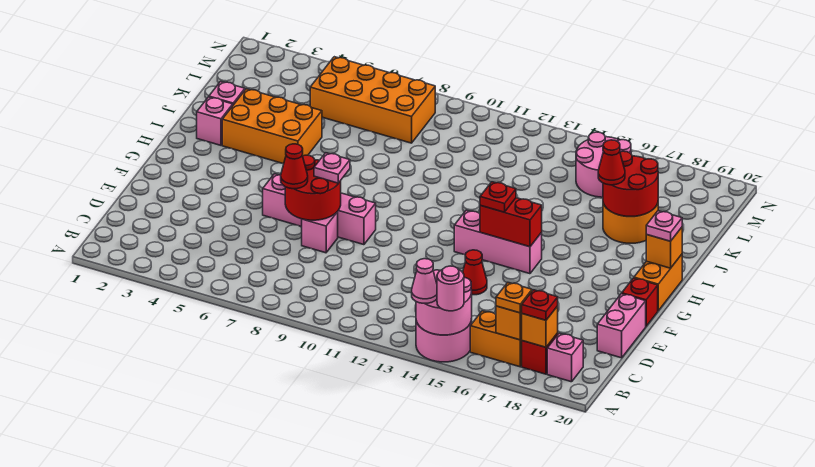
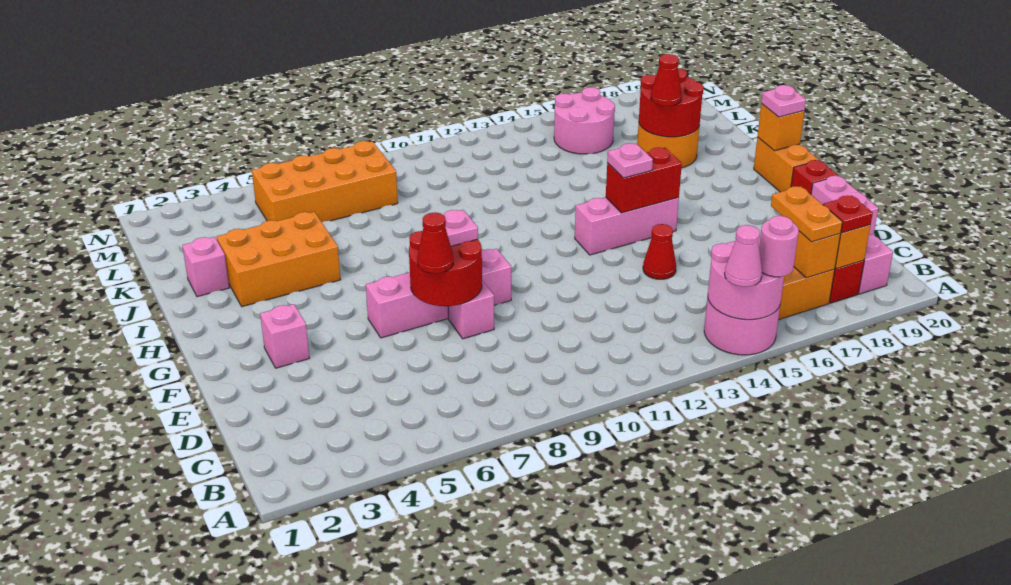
orange plate B17 level 3 -> orange plate B17:C17 level 3
red plate G14 level 3 -> pink plate G14 level 3
pink brick I2 level 1 -> pink brick F3 level 1

